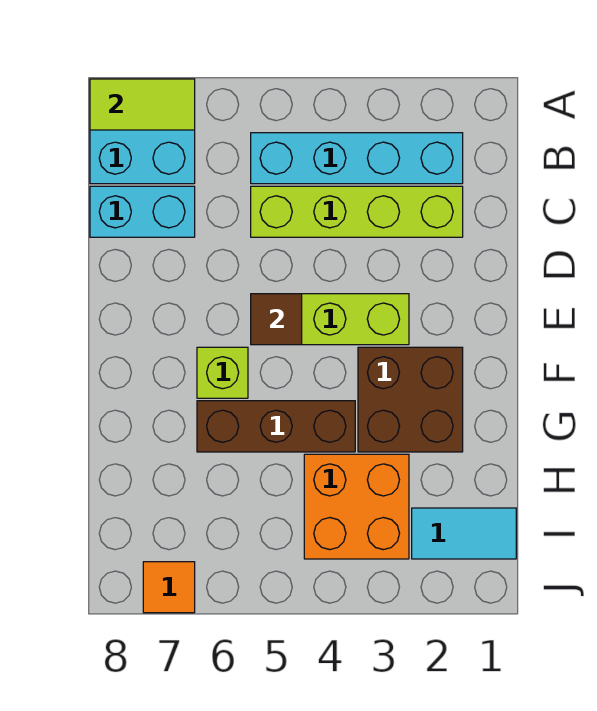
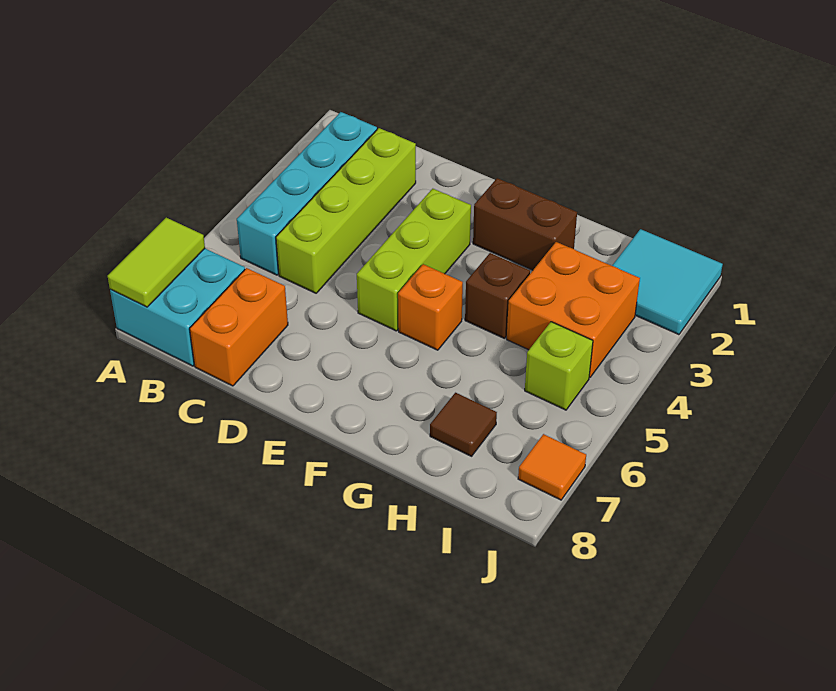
cyan brick C7:C8 level 1 -> orange brick C7:C8 level 1
brown tile E5 level 2 -> brown tile H7 level 1
brown brick F2:G3 level 1 -> brown brick F2:G2 level 1
none -> orange brick F5 level 1
lime brick F6 level 1 -> lime brick I5 level 1
brown brick G4:G6 level 1 -> brown brick G4 level 1
cyan tile I1:I2 level 1 -> cyan tile I1:J2 level 1

